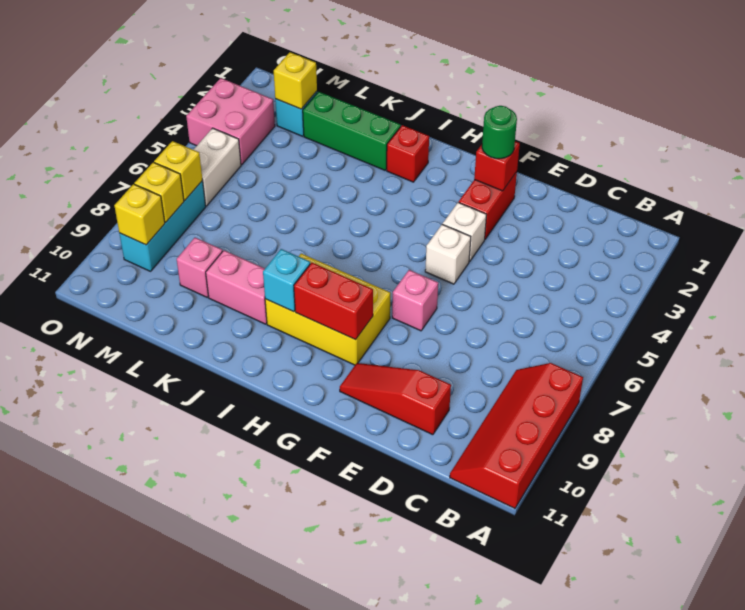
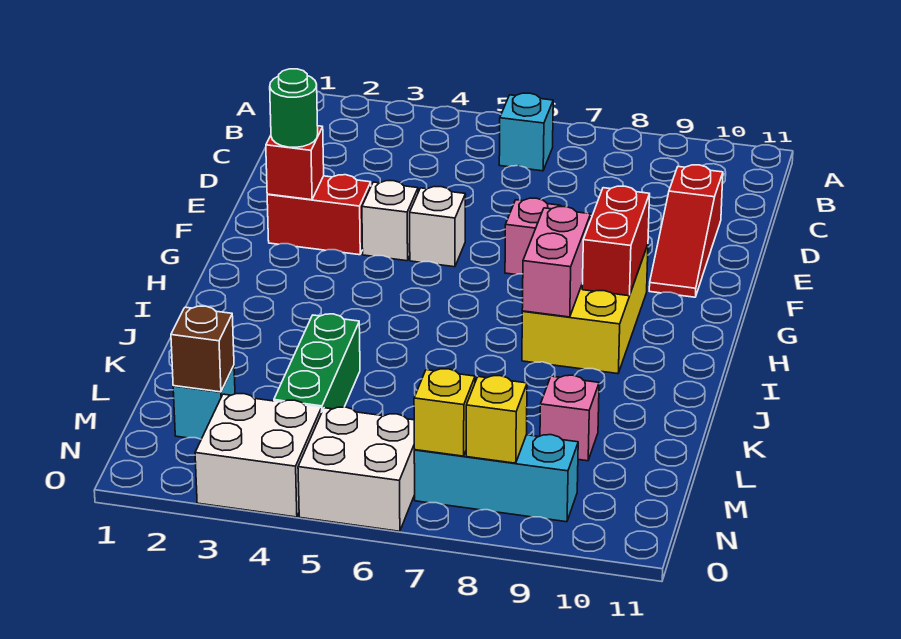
red slope A8:B11 level 1 top A -> none
red brick I2 level 1 -> none
cyan brick I9 level 2 -> cyan brick B6 level 1
green brick J2:L2 level 1 -> green brick K4:M4 level 1
pink brick J9:K9 level 1 -> pink brick H8:I8 level 2
yellow brick M2 level 2 -> brown brick M2 level 2
pink brick N3:O4 level 1 -> white brick N3:O4 level 1
white brick N5:N6 level 1 -> white brick N5:O6 level 1
yellow brick N9 level 2 -> none

